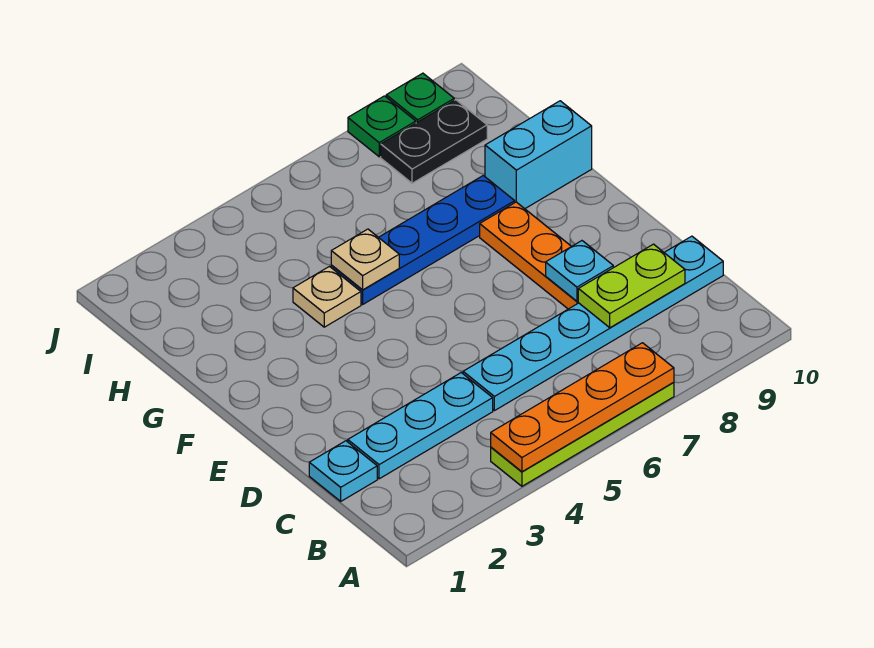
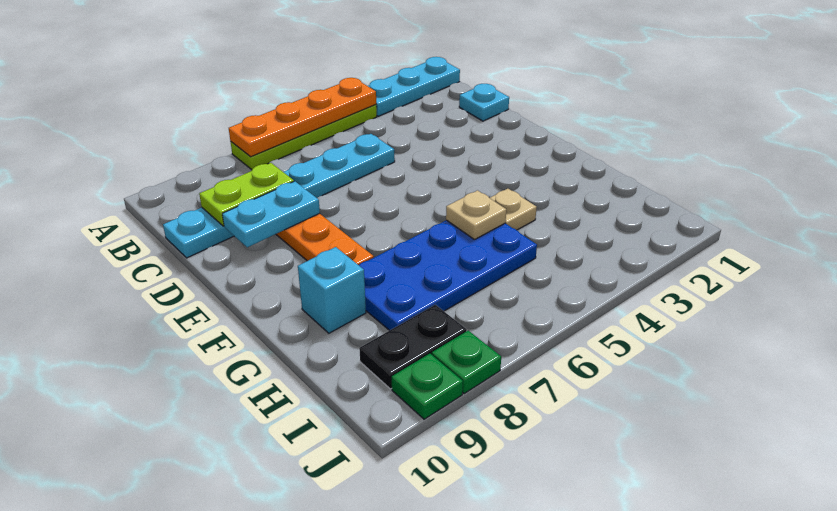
cyan plate C2:C4 level 1 -> cyan plate A1:A3 level 1
cyan plate D8 level 2 -> cyan plate D8:D9 level 2
blue plate G5:G8 level 1 -> blue plate G5:H8 level 1
cyan brick G9:G10 level 1 -> cyan brick G9 level 1

